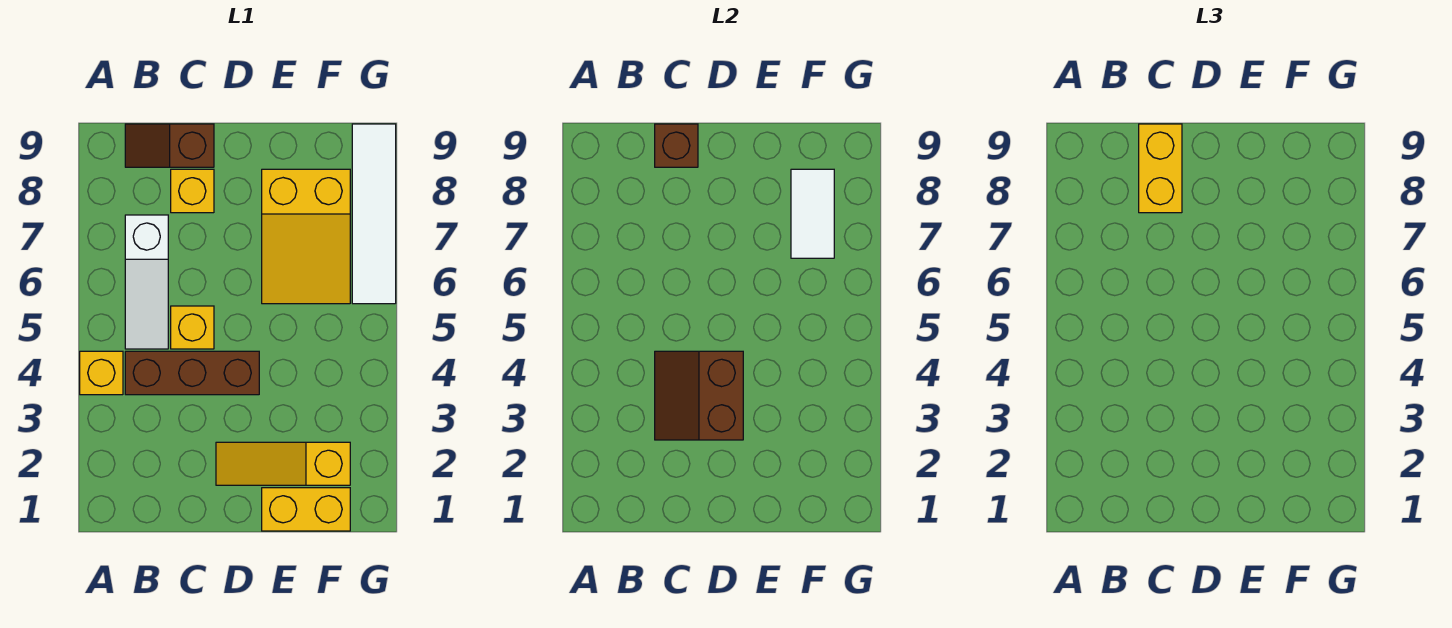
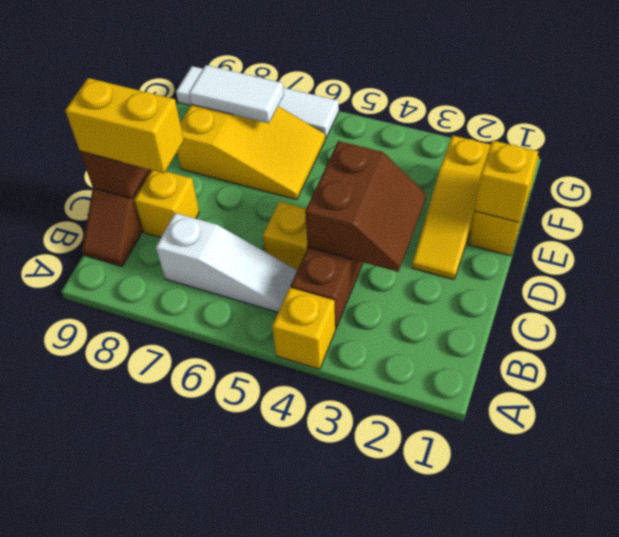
brown slope C3:D4 level 2 top D -> brown slope C3:D4 level 2 top 4
none -> yellow brick E1 level 2

